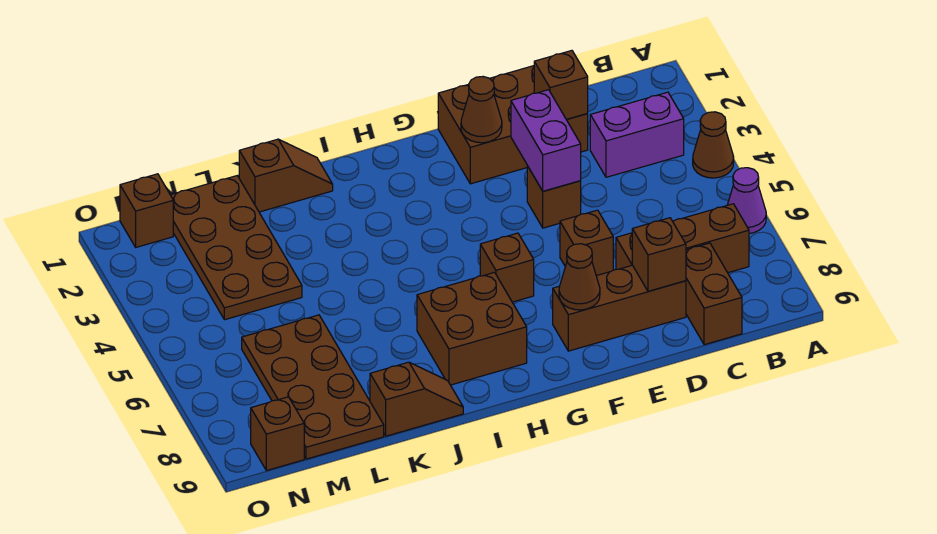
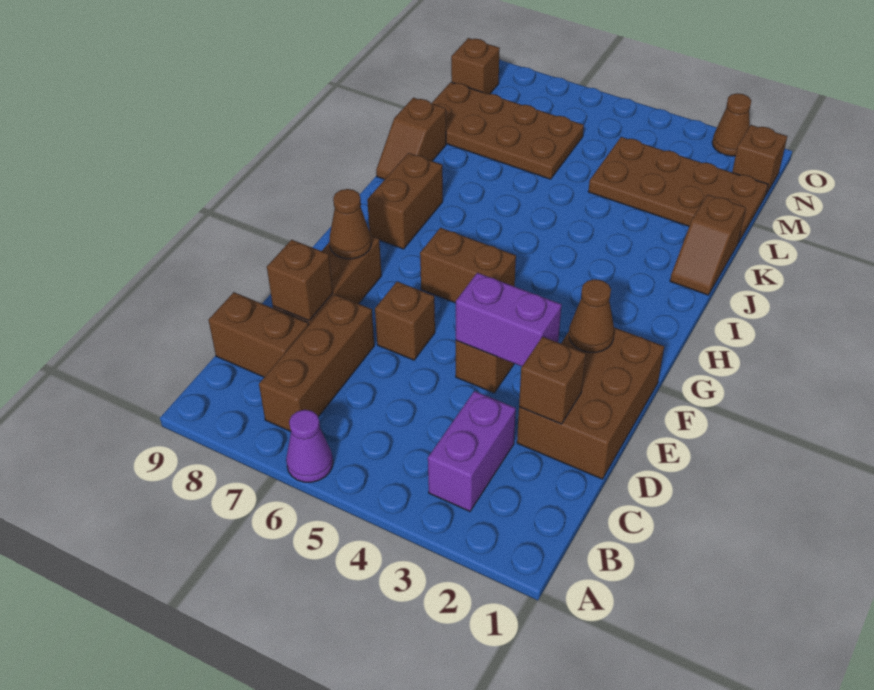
brown cone A4 level 1 -> brown cone O2 level 1
brown brick G6 level 1 -> brown brick G5:G6 level 1
brown brick H7:I8 level 1 -> brown brick H8:I8 level 1

